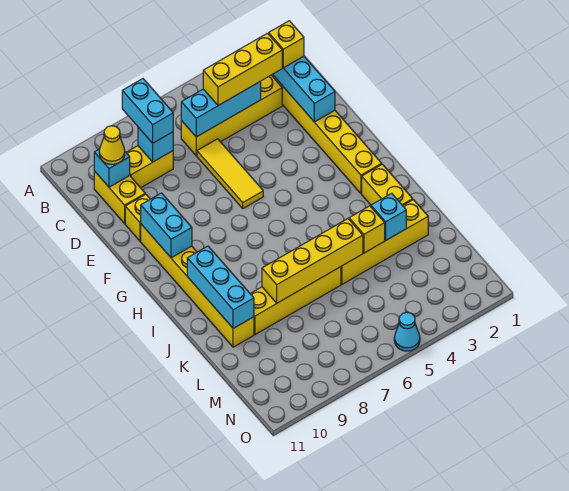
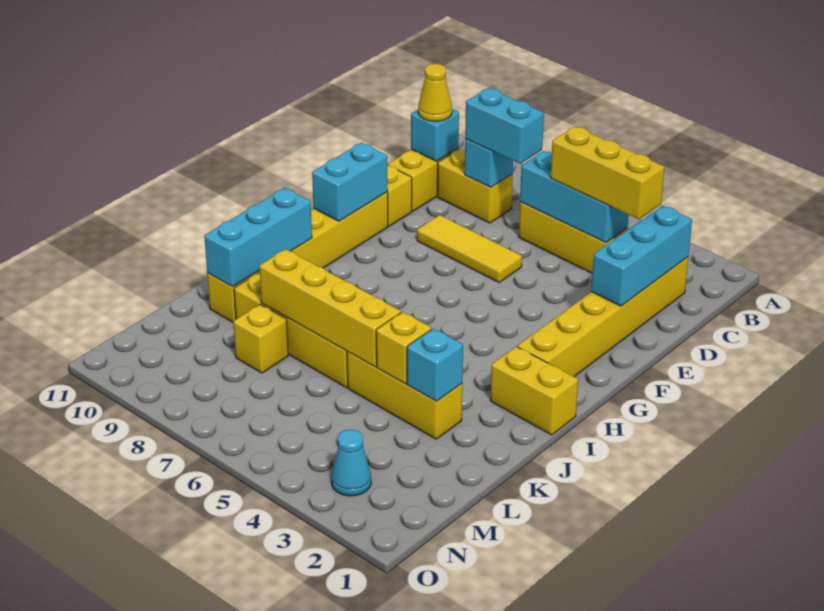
cyan brick B8:C8 level 3 -> cyan brick C7:C8 level 3
yellow brick C2 level 3 -> yellow brick L8 level 1
yellow tile D6:F6 level 1 -> yellow tile E6:E8 level 1
yellow brick I2:J2 level 1 -> yellow brick I1:I2 level 1
yellow brick K2:K5 level 1 -> yellow brick K3:K5 level 1
cyan cone O5 level 1 -> cyan cone N3 level 1

